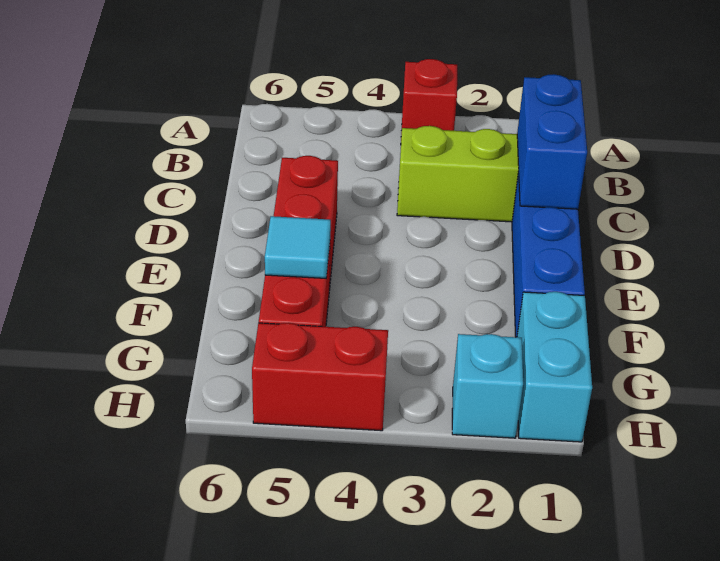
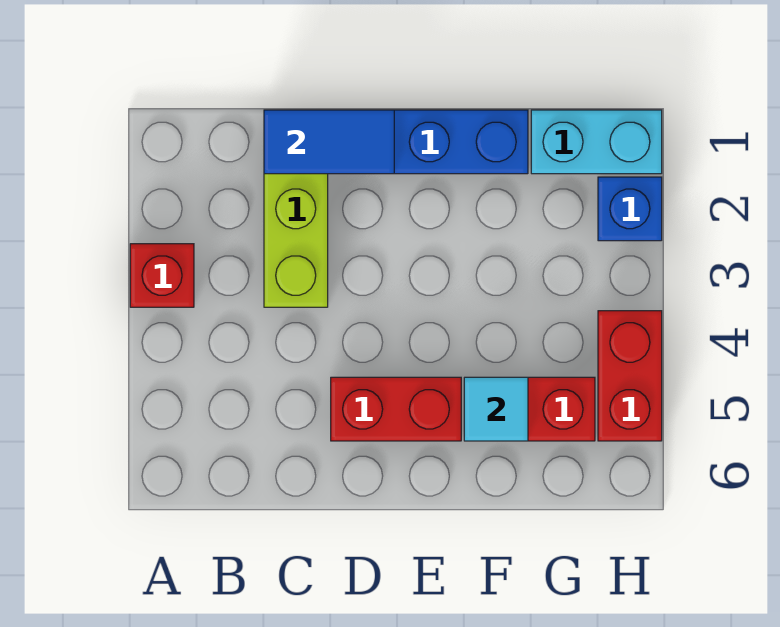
blue brick C1:D1 level 2 -> blue tile C1:D1 level 2
cyan brick H2 level 1 -> blue brick H2 level 1

